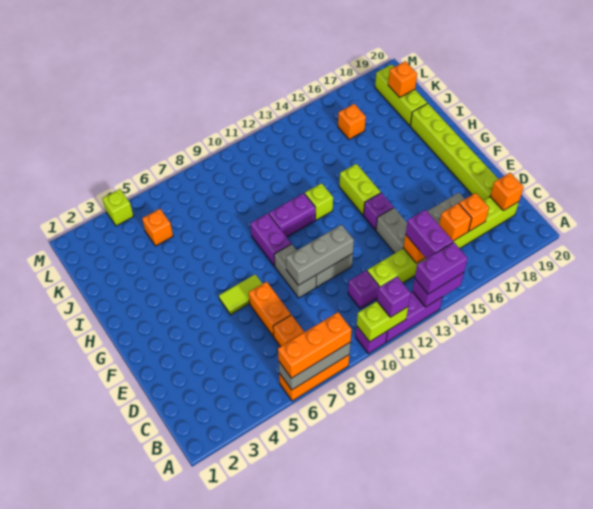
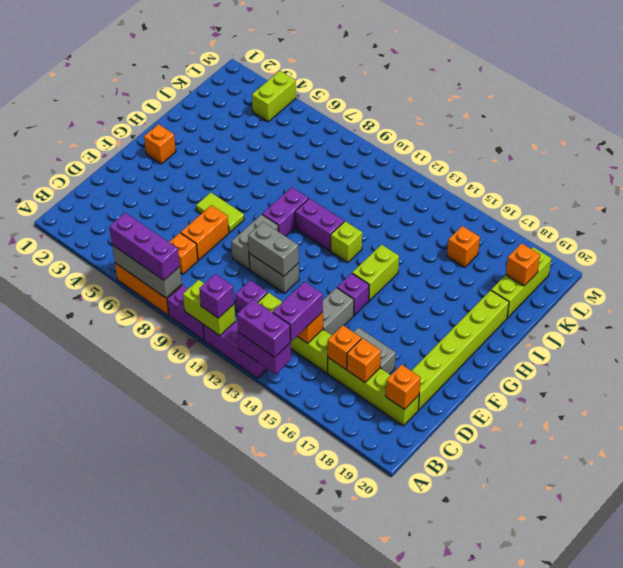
orange brick A6:A8 level 3 -> purple brick A6:A8 level 3
purple brick A10 level 1 -> purple brick A9:A10 level 1
grey brick E9:E11 level 2 -> grey brick E10:E11 level 2
orange brick K5 level 1 -> orange brick G2 level 1
lime brick M4 level 1 -> lime brick L4:M4 level 1

